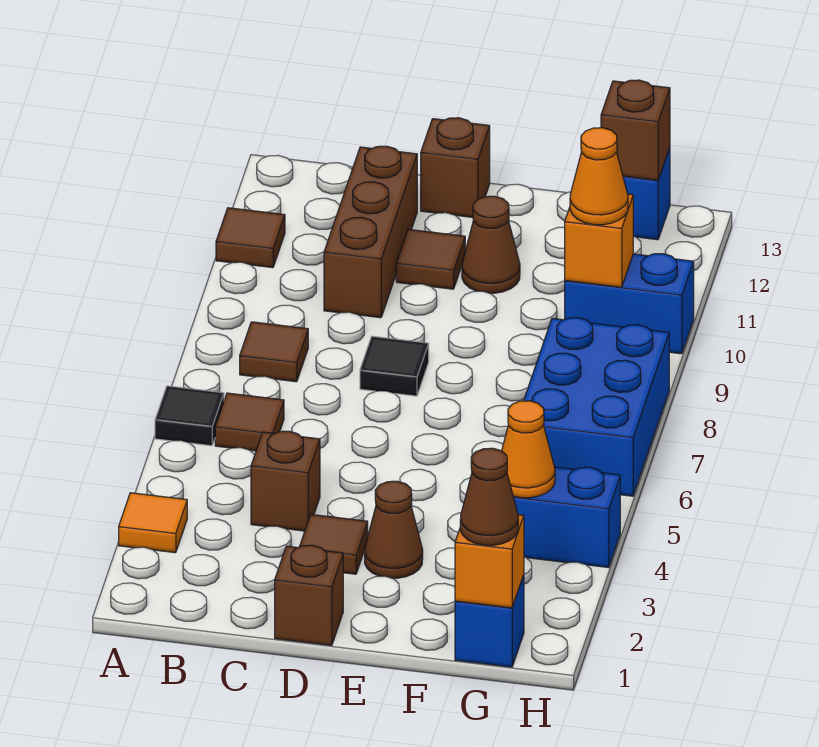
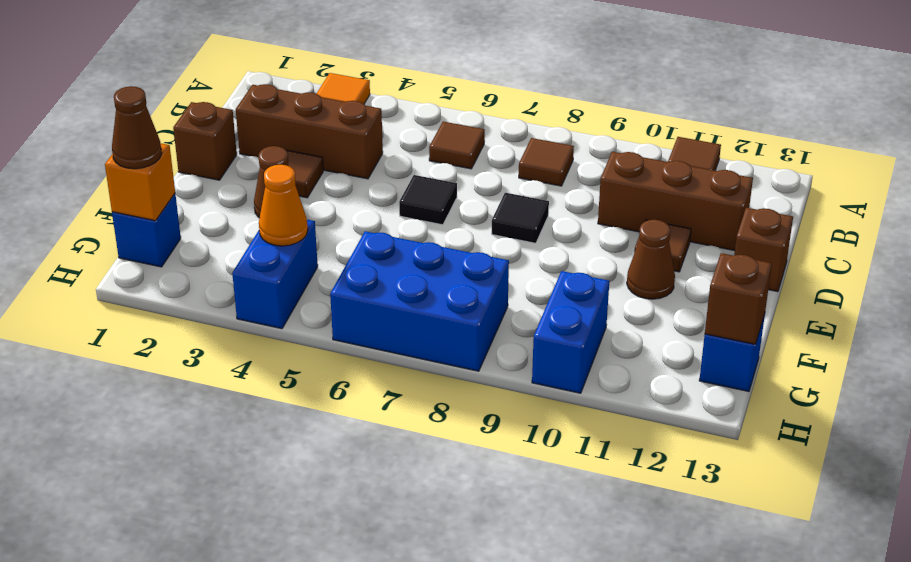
black tile A6 level 1 -> black tile D6 level 1
brown brick C4 level 1 -> brown brick C2:C4 level 1
orange brick G10 level 2 -> none
orange cone G10 level 3 -> none

